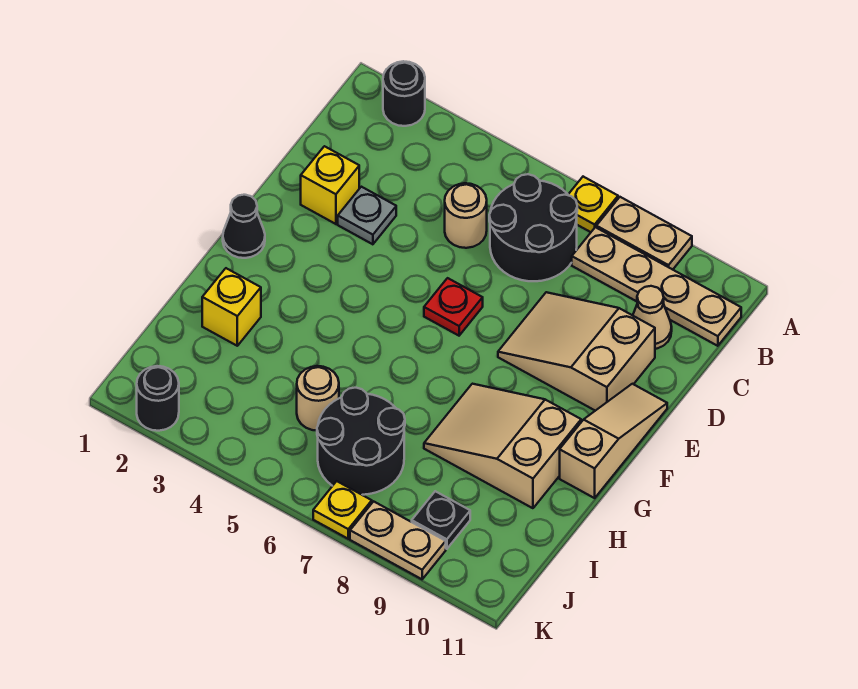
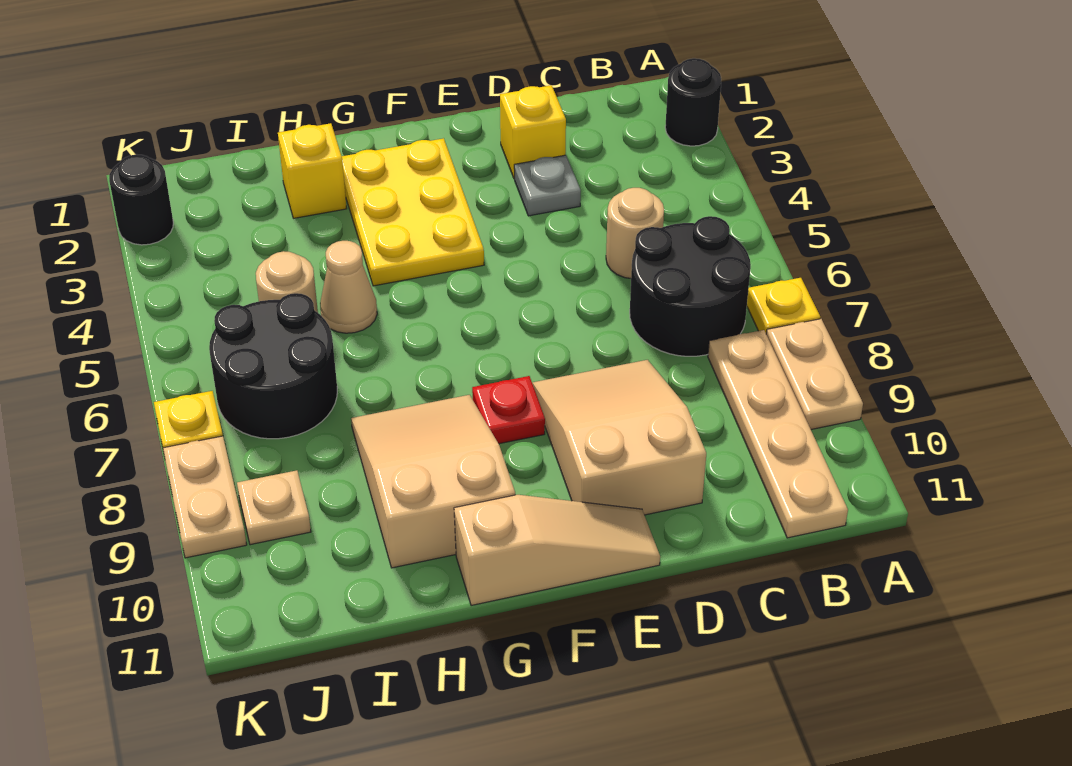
tan cone C10 level 1 -> tan cone H5 level 1
red plate E6 level 1 -> red plate F8 level 1
black cone F1 level 1 -> none
none -> yellow plate F2:G4 level 1
black plate J9 level 1 -> tan plate J9 level 1

